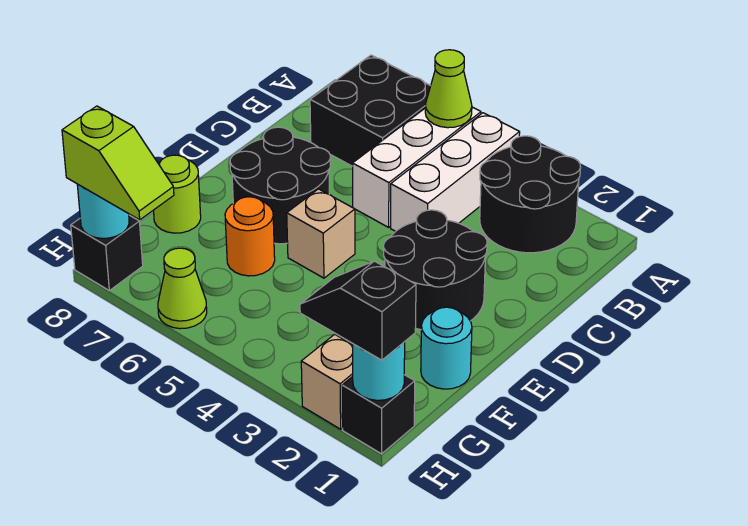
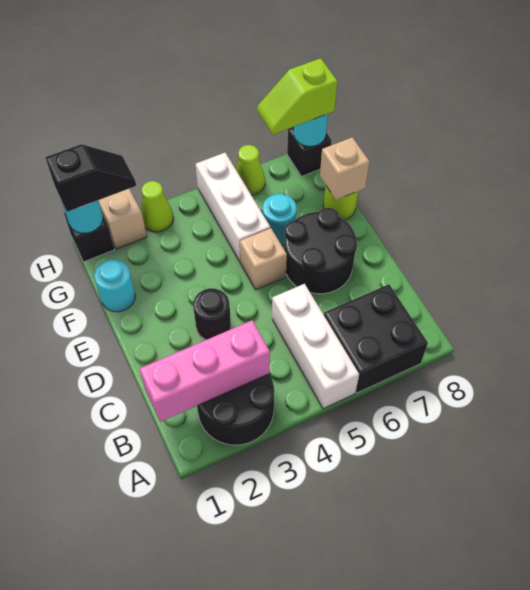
white brick A4:C4 level 1 -> white brick F5:H5 level 1
lime cone A5 level 2 -> lime cone H3 level 1
none -> pink brick B1:B3 level 2
black round brick D2:E3 level 1 -> black round brick D3 level 1
orange round brick F6 level 1 -> cyan round brick F6 level 1
none -> tan brick F8 level 2

